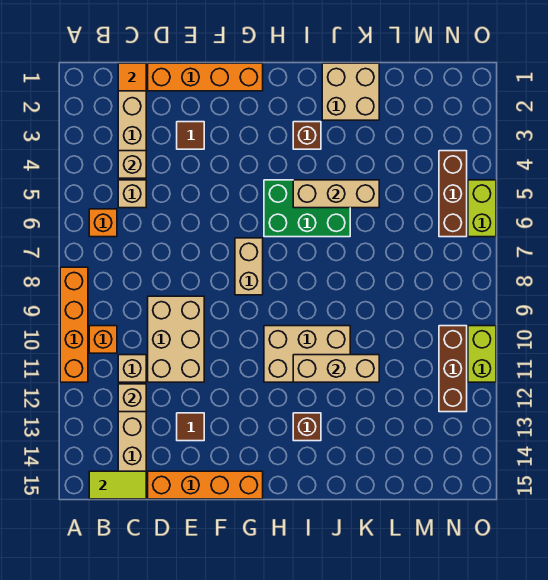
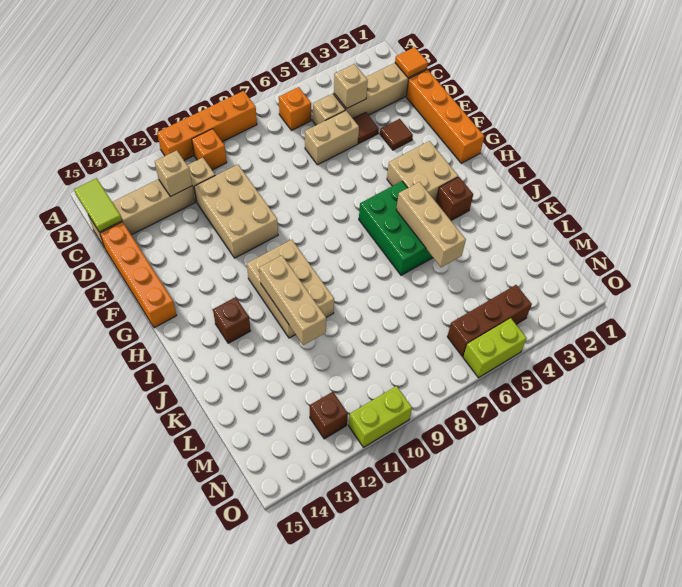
tan brick D9:E11 level 1 -> tan brick D10:F11 level 1
brown tile E13 level 1 -> brown tile D4 level 1
tan brick G7:G8 level 1 -> tan brick D5:D6 level 1
tan brick J1:K2 level 1 -> tan brick G3:H4 level 1
brown brick N10:N12 level 1 -> brown brick N12 level 1

